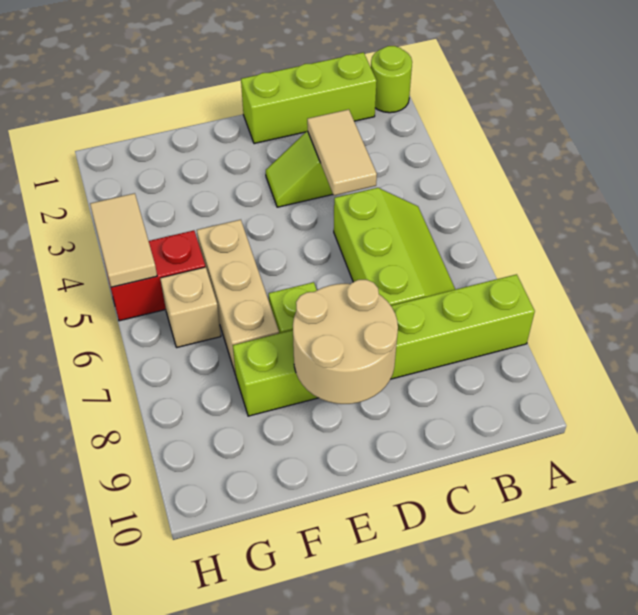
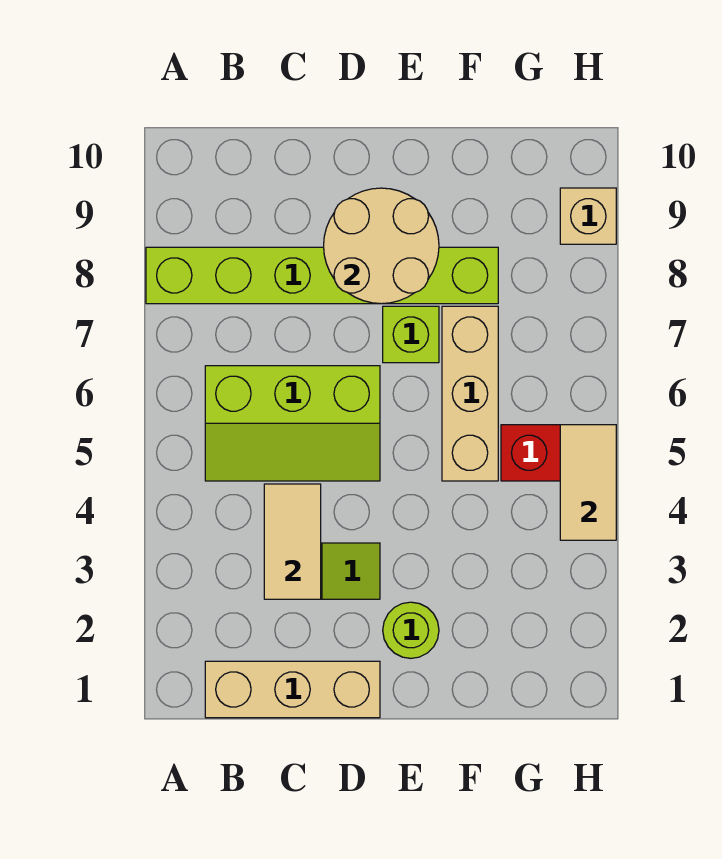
lime round brick A1 level 1 -> lime round brick E2 level 1
lime brick B1:D1 level 1 -> tan brick B1:D1 level 1
lime slope B5:C7 level 1 top C -> lime slope B5:D6 level 1 top 6
tan brick G6 level 1 -> tan brick H9 level 1

